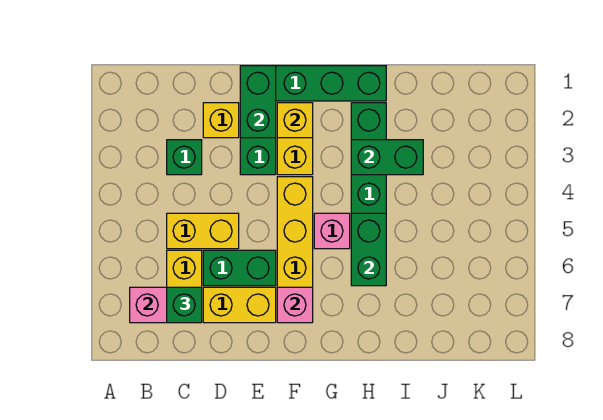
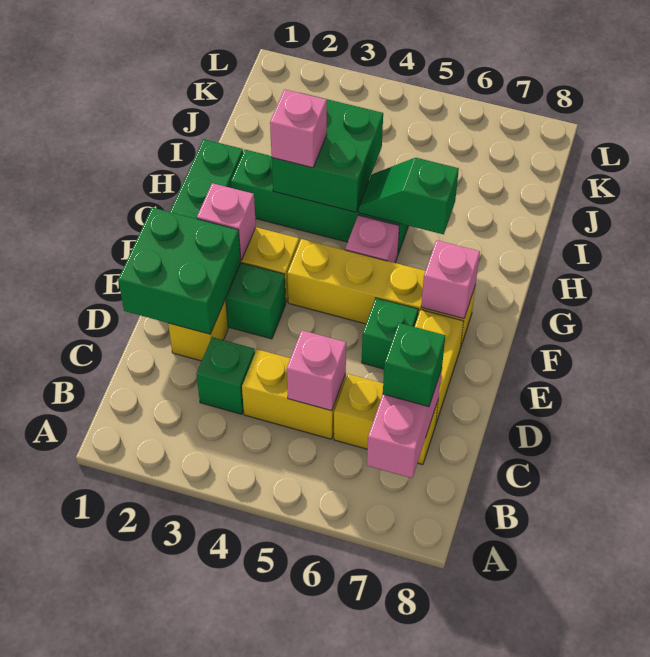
yellow brick C5:D5 level 1 -> yellow brick C4:C5 level 1
none -> pink brick C5 level 2
green brick D6:E6 level 1 -> green brick E6 level 1
green brick E1:E2 level 2 -> green brick D1:E2 level 2
yellow brick F2 level 2 -> pink brick F2 level 2
green brick H3:I3 level 2 -> green brick H3:I4 level 2
none -> pink brick H3 level 3
green brick H5:H6 level 2 -> green slope H5:H6 level 2 top 6

